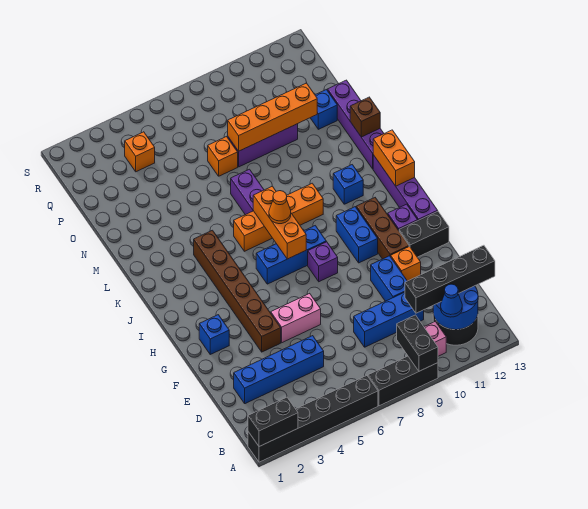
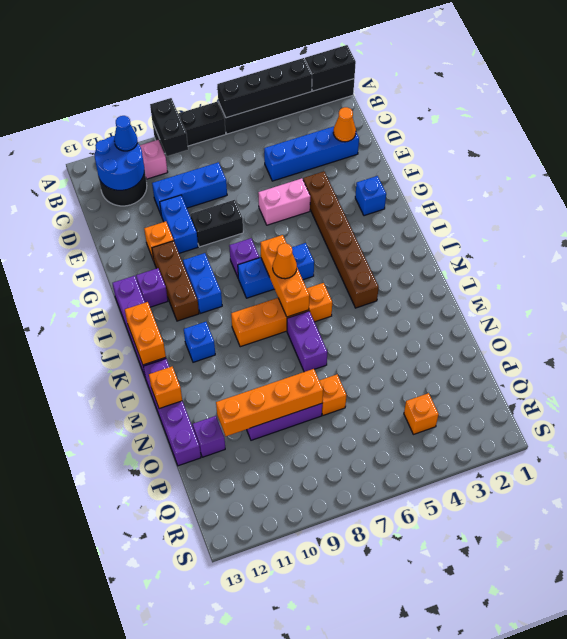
black brick C10:C13 level 3 -> black brick A3:A6 level 2
none -> orange cone D2 level 2
black brick G12:G13 level 1 -> black brick F8:F9 level 1
brown brick M13 level 2 -> orange brick M13 level 2
blue brick O12 level 1 -> purple brick O12 level 1

